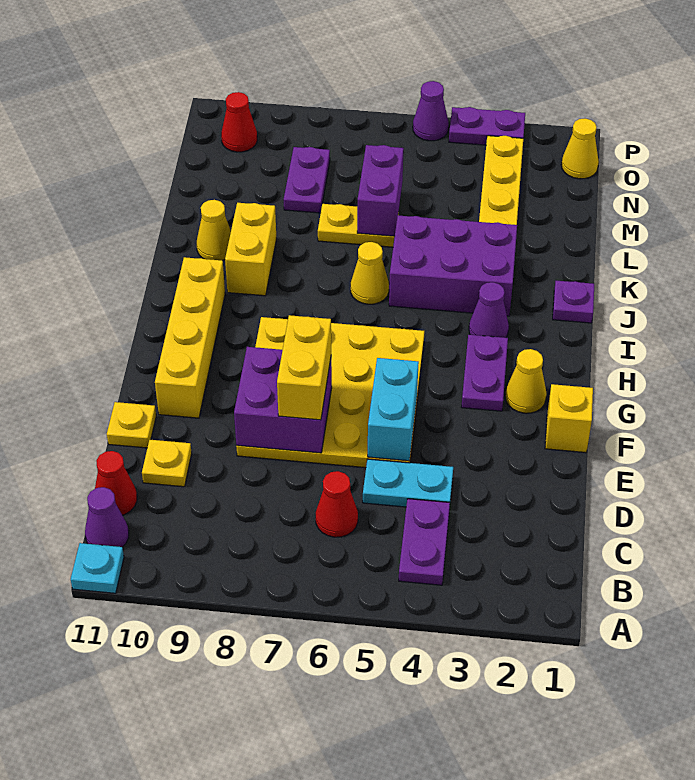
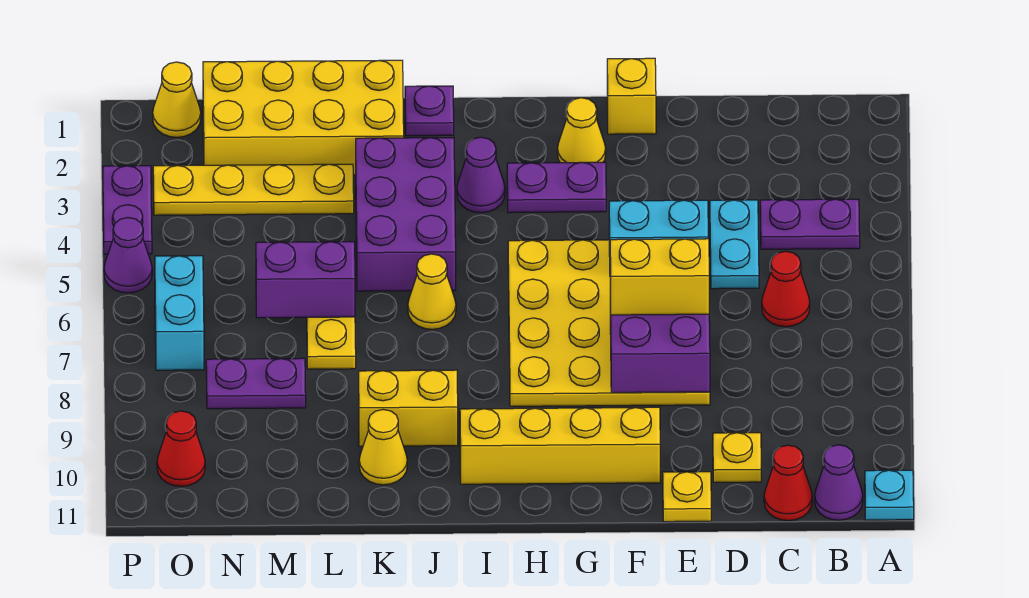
none -> yellow brick K1:N2 level 1
none -> cyan brick O6:O7 level 1

